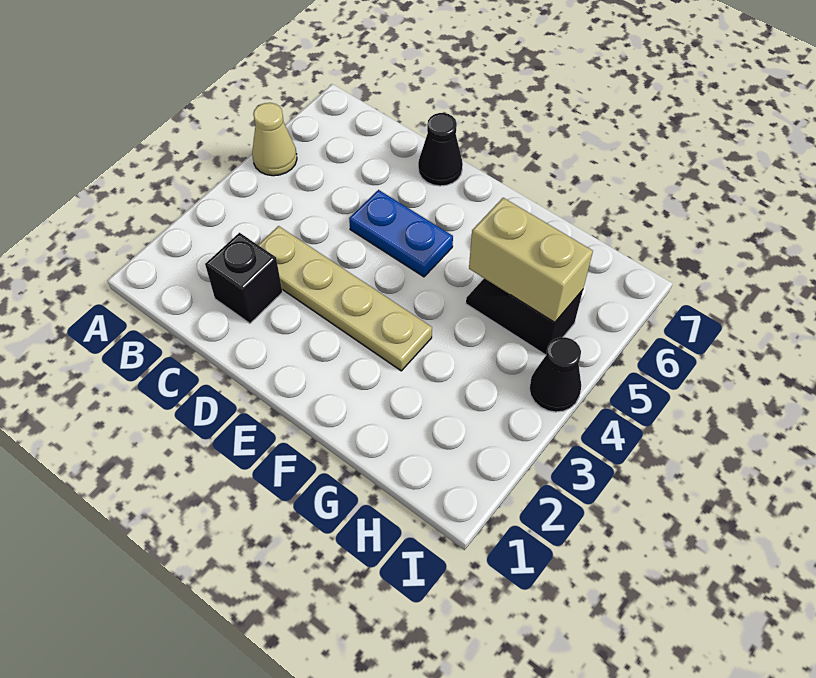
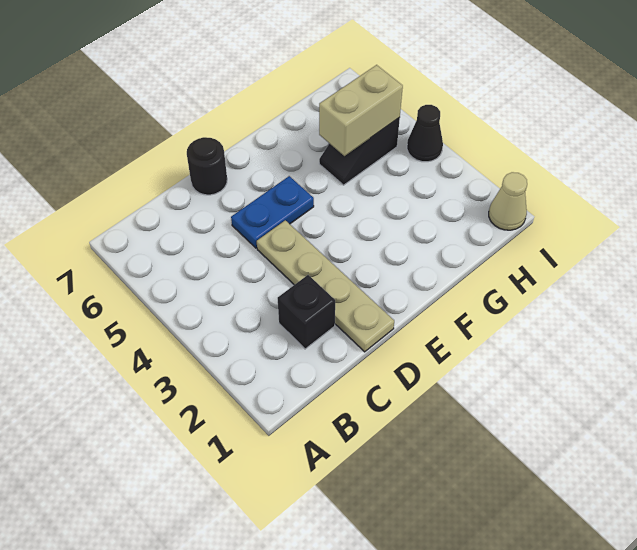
tan cone A5 level 1 -> tan cone I1 level 1
tan plate C3:F3 level 1 -> tan plate D1:D4 level 1
black cone D7 level 1 -> black round brick D7 level 1

